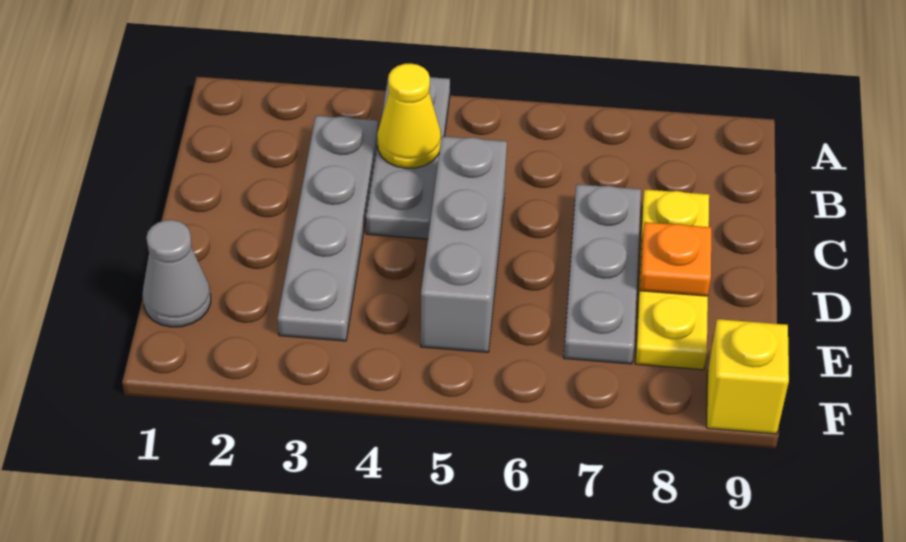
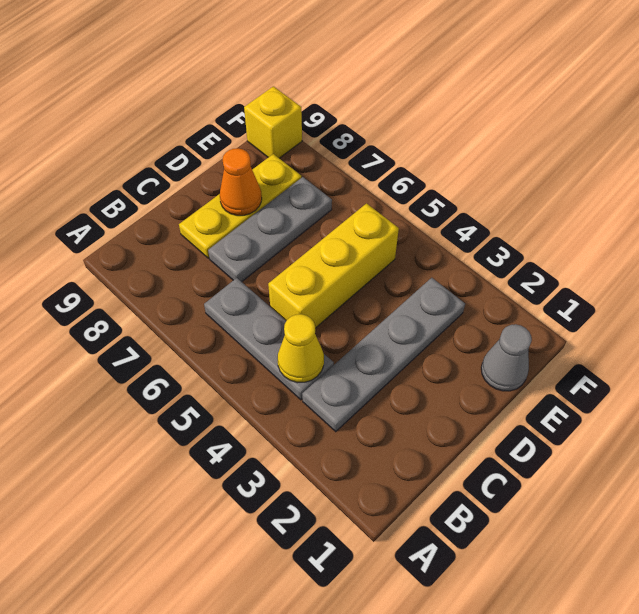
grey plate A4:C4 level 1 -> grey plate B4:B6 level 1
grey brick C5:E5 level 1 -> yellow brick C5:E5 level 1
orange plate D8 level 2 -> orange cone D8 level 2

